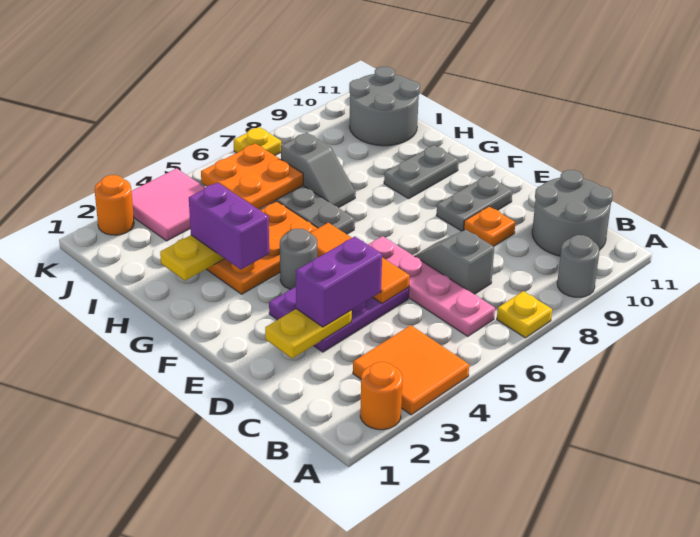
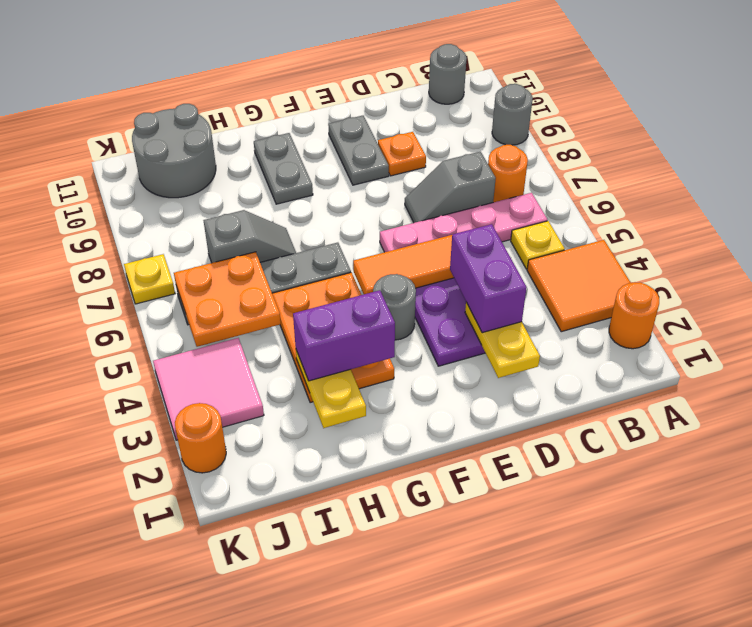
yellow plate A7 level 1 -> yellow plate B5 level 1
none -> orange round brick B7 level 1
grey round brick B10:C11 level 1 -> grey round brick B11 level 1

